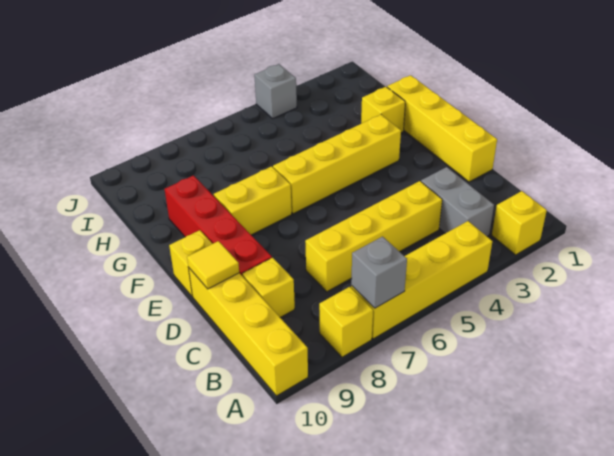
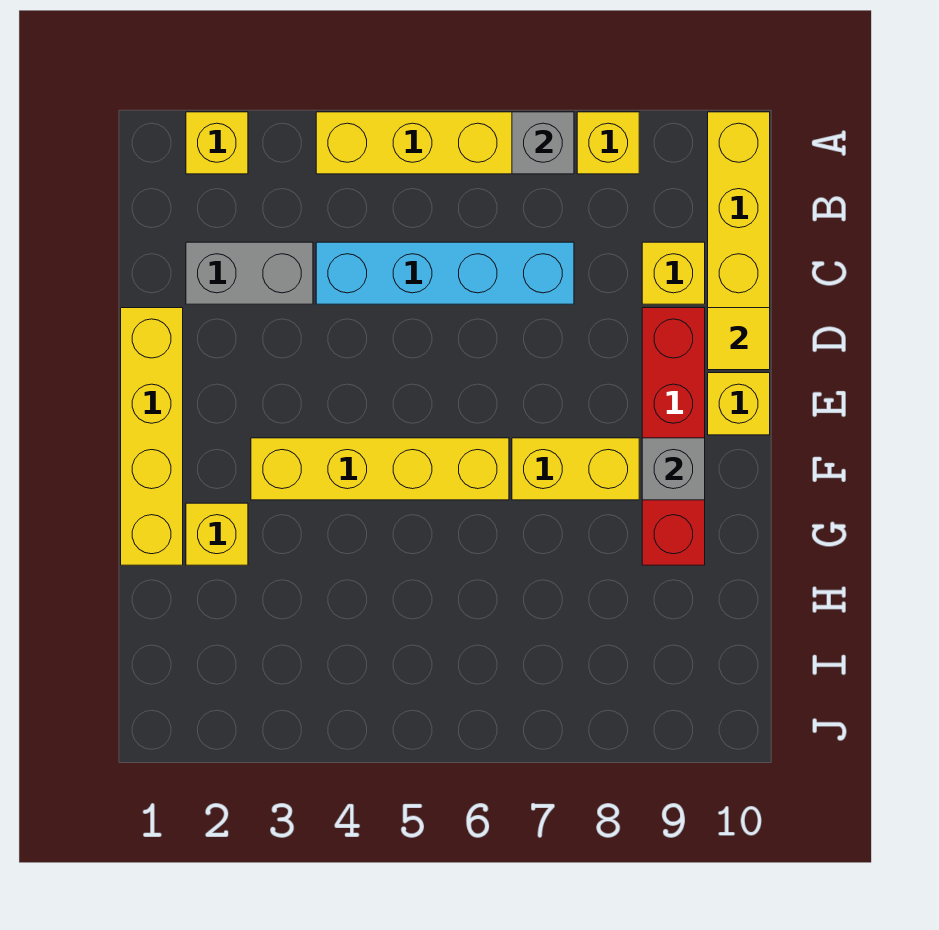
grey brick B3:C3 level 1 -> grey brick C2:C3 level 1
yellow brick C4:C7 level 1 -> cyan brick C4:C7 level 1
grey brick J4 level 1 -> grey brick F9 level 2

